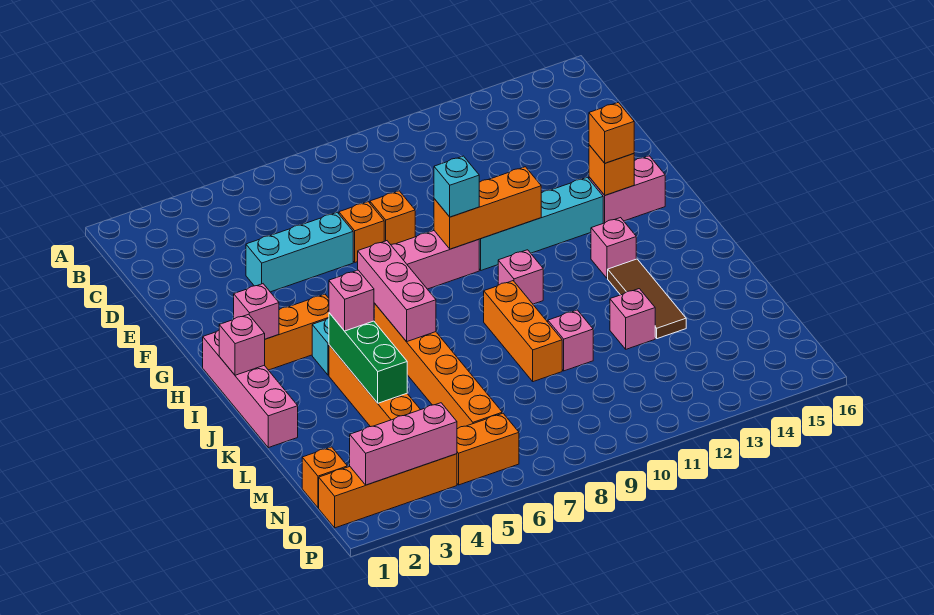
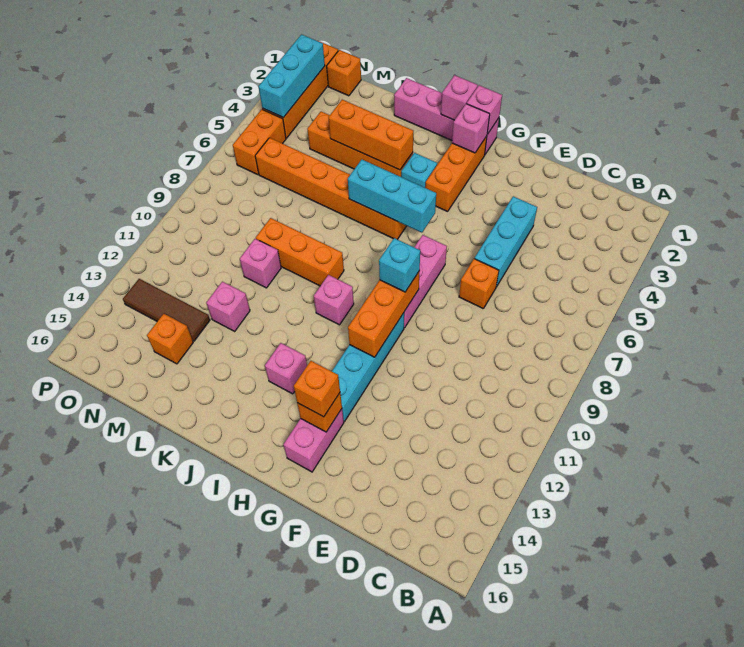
orange brick E8 level 1 -> orange brick M14 level 1
pink brick H6:J6 level 2 -> cyan brick H6:J6 level 2
green brick J4:L4 level 2 -> orange brick J4:L4 level 2
pink brick J4 level 3 -> pink brick H1 level 2
brown tile J13:L13 level 1 -> brown tile M13:O13 level 1
pink brick O2:O4 level 2 -> cyan brick O2:O4 level 2

